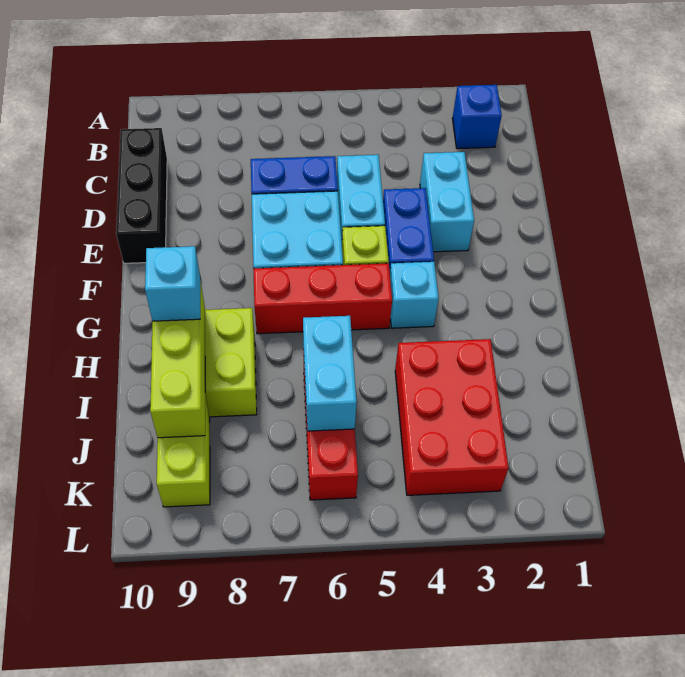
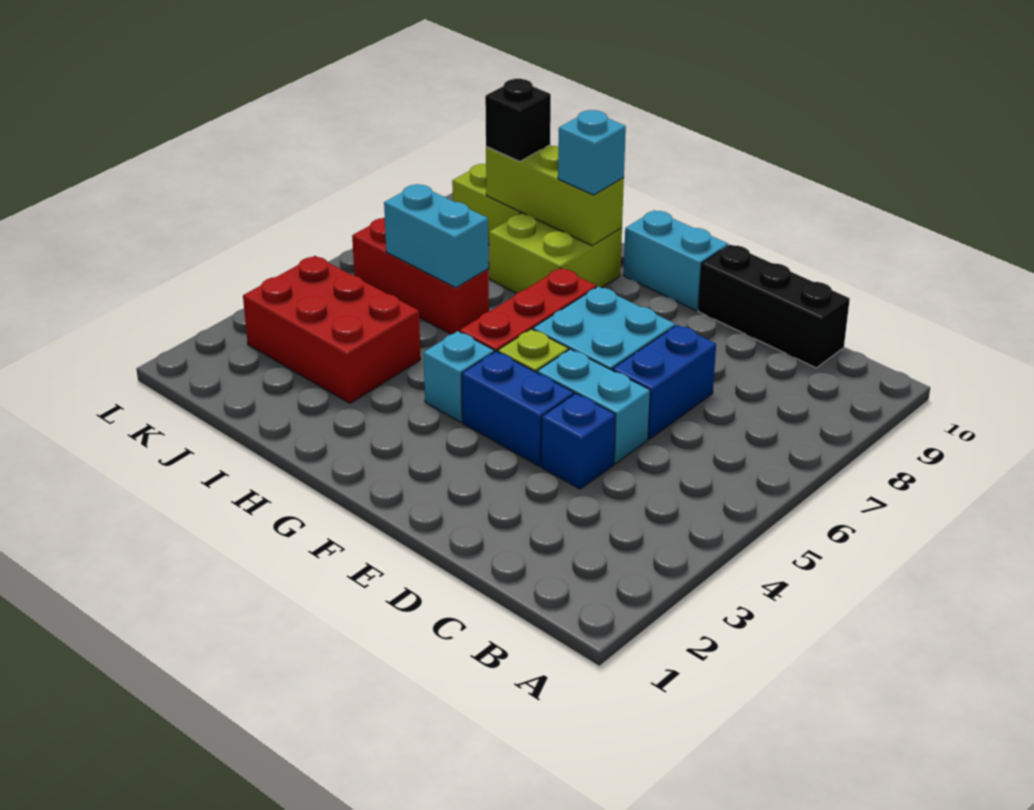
blue brick B2 level 1 -> blue brick D4 level 1
cyan brick D3:E3 level 1 -> cyan brick F10:G10 level 1
none -> black brick J9 level 3

